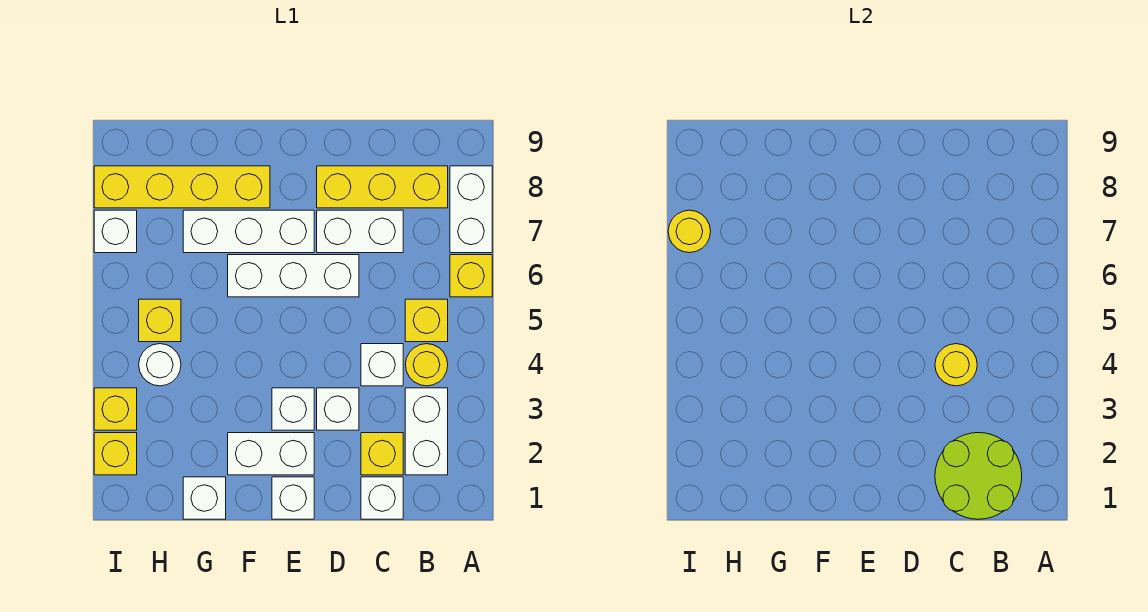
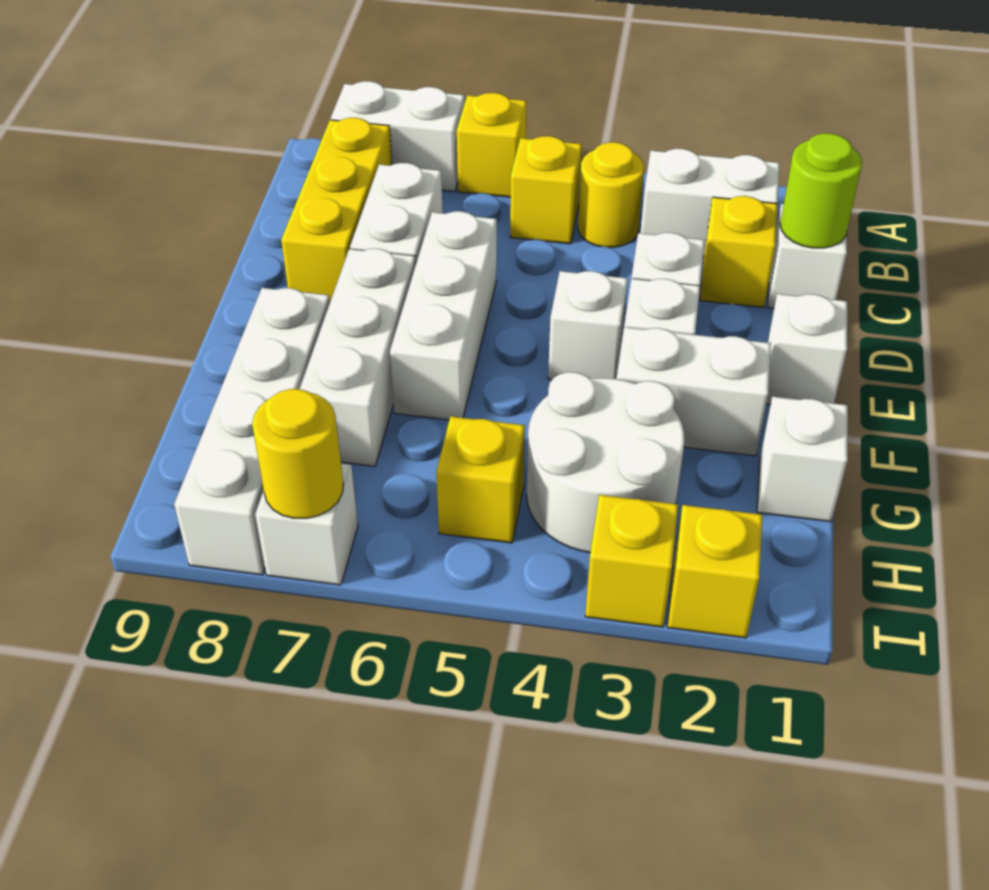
lime round brick B1:C2 level 2 -> lime round brick C1 level 2
white brick C4 level 1 -> white brick E4 level 1
yellow round brick C4 level 2 -> none
white brick E2:F2 level 1 -> white brick F2:F3 level 1
yellow brick F8:I8 level 1 -> white brick F8:I8 level 1
white round brick H4 level 1 -> white round brick G3:H4 level 1

